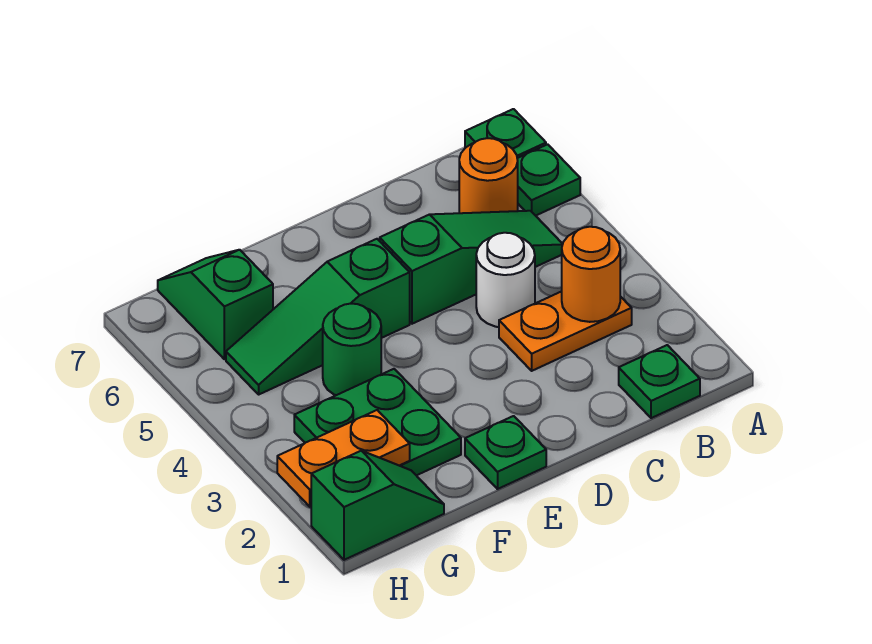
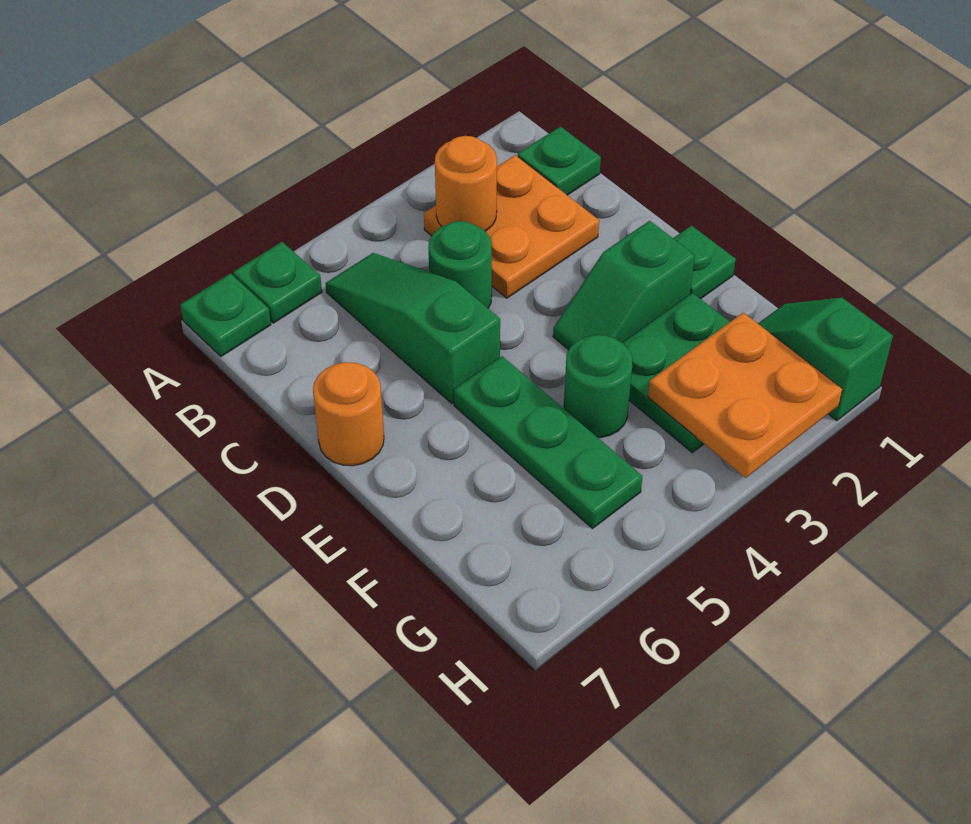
orange plate B3:C3 level 1 -> orange plate B2:C3 level 1
orange round brick B6 level 1 -> orange round brick D7 level 1
white round brick C4 level 1 -> green round brick C4 level 1
green slope E5:G5 level 1 top E -> green plate E5:G5 level 1
orange plate G2:H2 level 2 -> orange plate G2:H3 level 2
green slope G6:G7 level 1 top 6 -> green slope E2:E3 level 1 top 2

